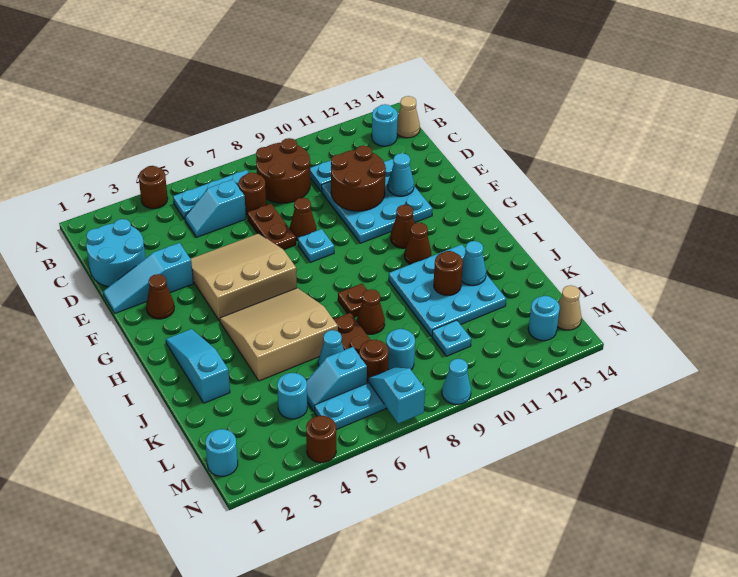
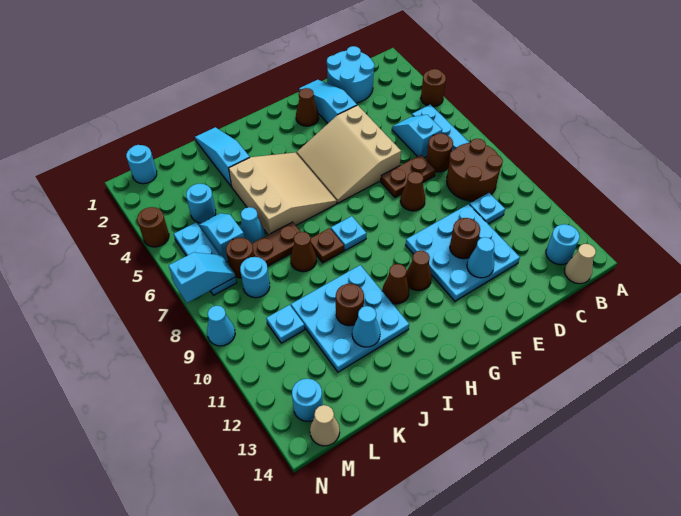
brown round brick D10:E11 level 2 -> brown round brick E11 level 2
tan slope E4:G6 level 1 top G -> tan slope E4:G6 level 1 top E
cyan plate F8 level 1 -> cyan plate H8 level 1
cyan slope H2:J2 level 1 top J -> cyan slope J1:J3 level 1 top 3

